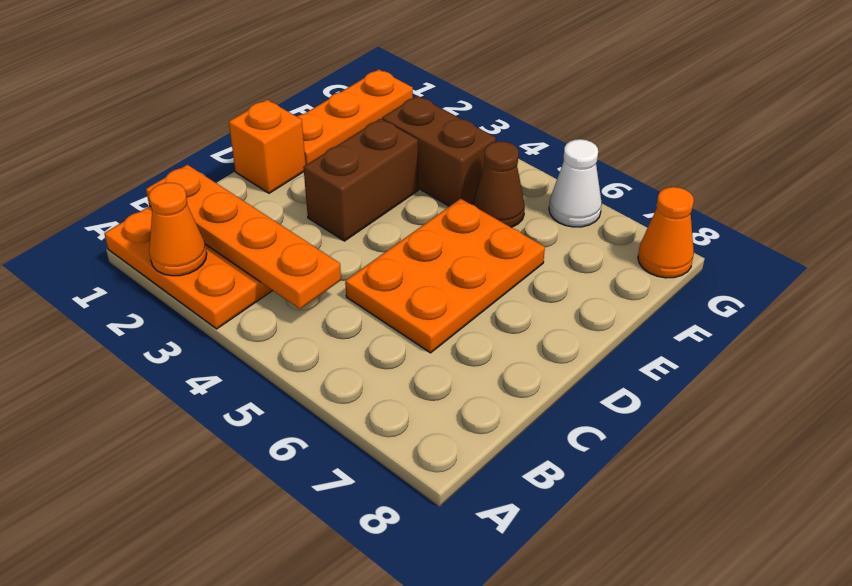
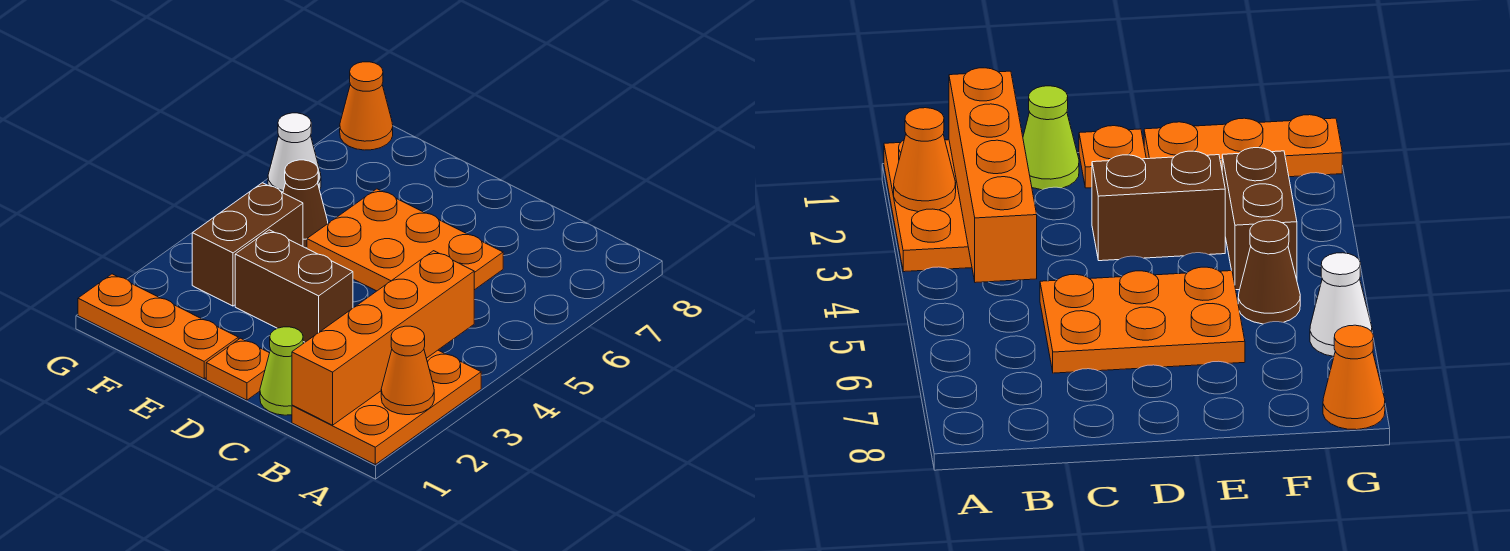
orange plate B1:B4 level 2 -> orange brick B1:B4 level 2
none -> lime cone C1 level 1
orange brick D1 level 1 -> orange plate D1 level 1

